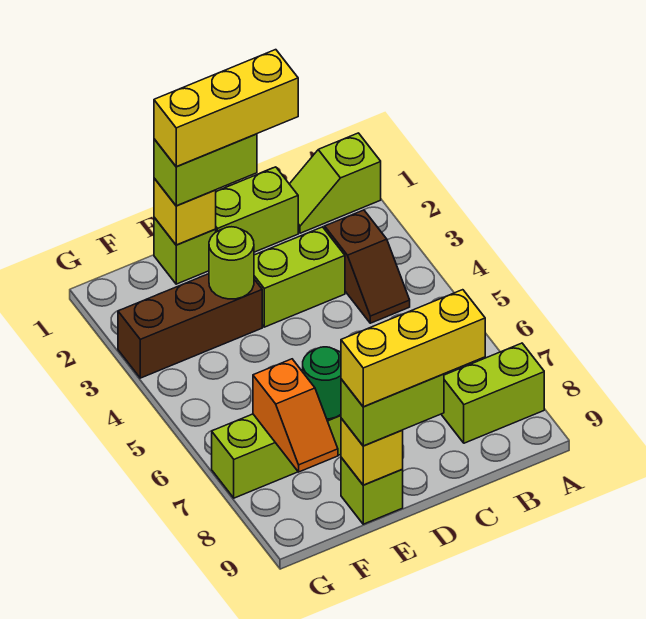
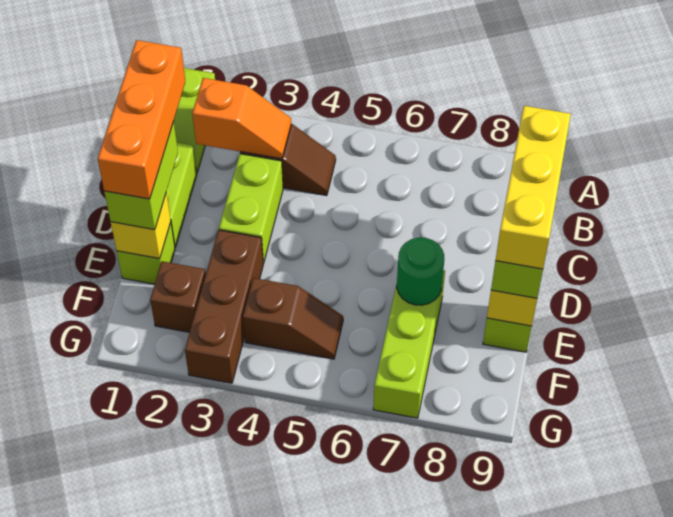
lime brick A8:B8 level 1 -> none
yellow brick C1:E1 level 4 -> orange brick C1:E1 level 4
lime round brick E3 level 2 -> none
none -> brown brick F2 level 1
none -> brown slope F4:F5 level 1 top 4
orange slope F7:F8 level 2 top 7 -> orange slope B2:B3 level 2 top 2

